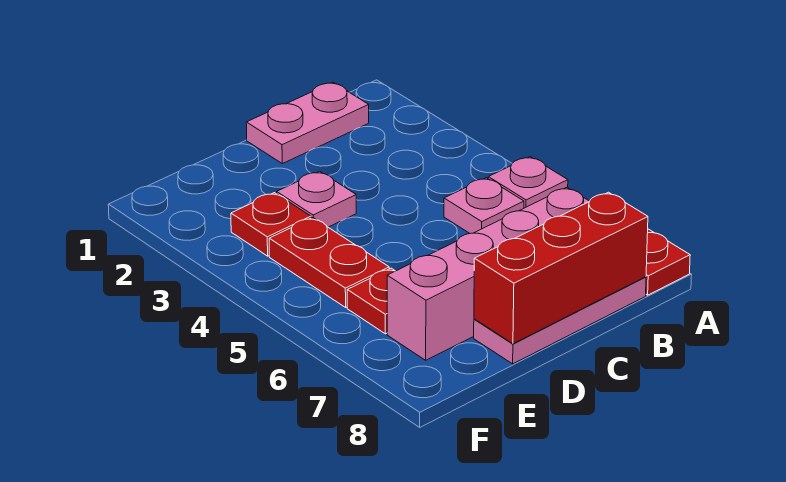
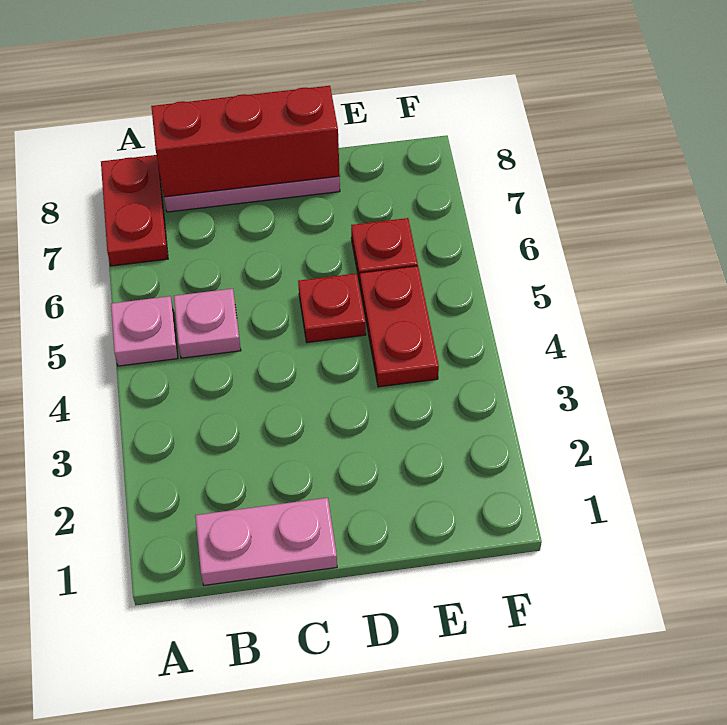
pink brick B7:E7 level 1 -> none
pink plate D3 level 1 -> none
red plate E3 level 1 -> red plate D5 level 1

